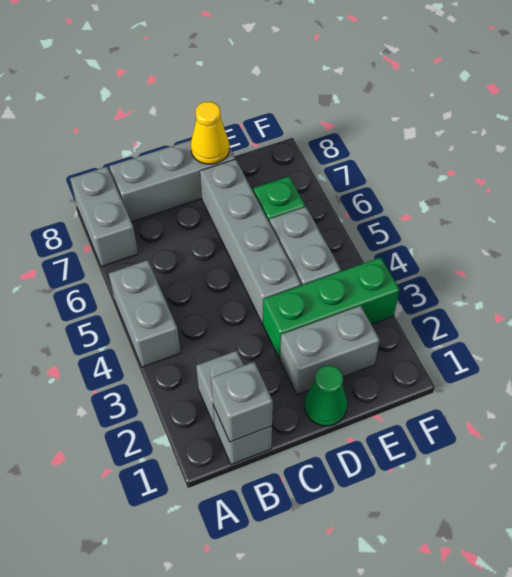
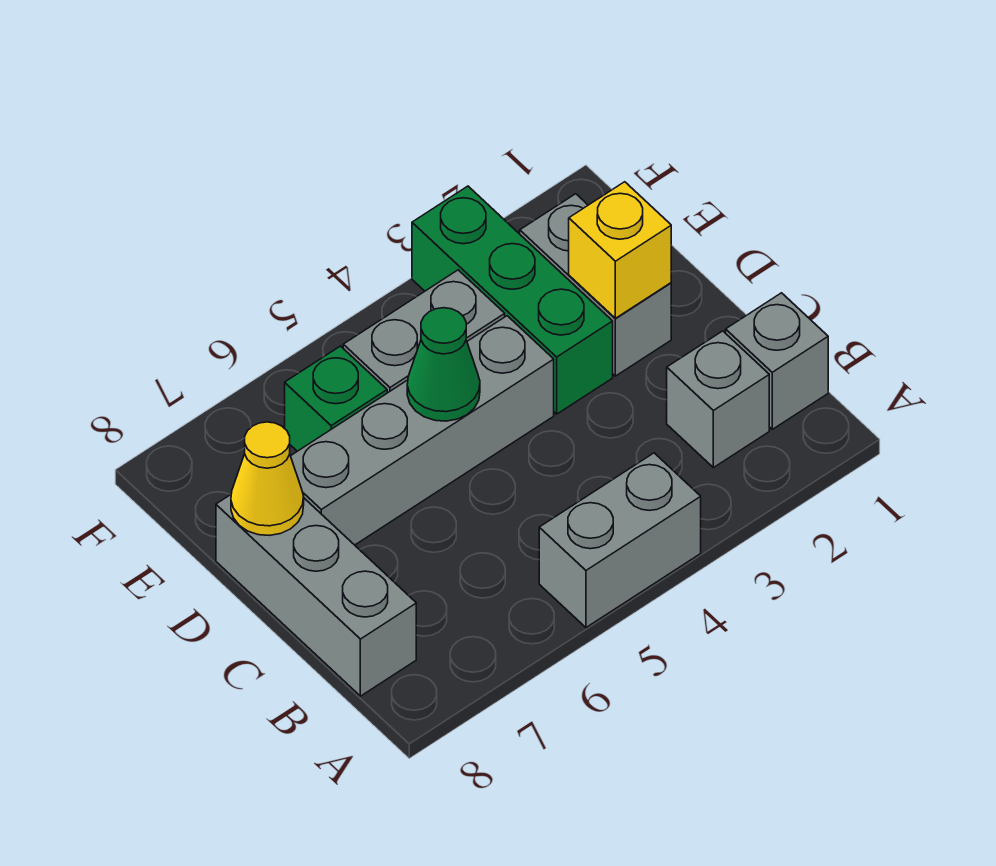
grey brick A7:A8 level 1 -> none
grey brick B1 level 2 -> none
green cone D1 level 1 -> green cone D5 level 2
none -> yellow brick D2 level 2

